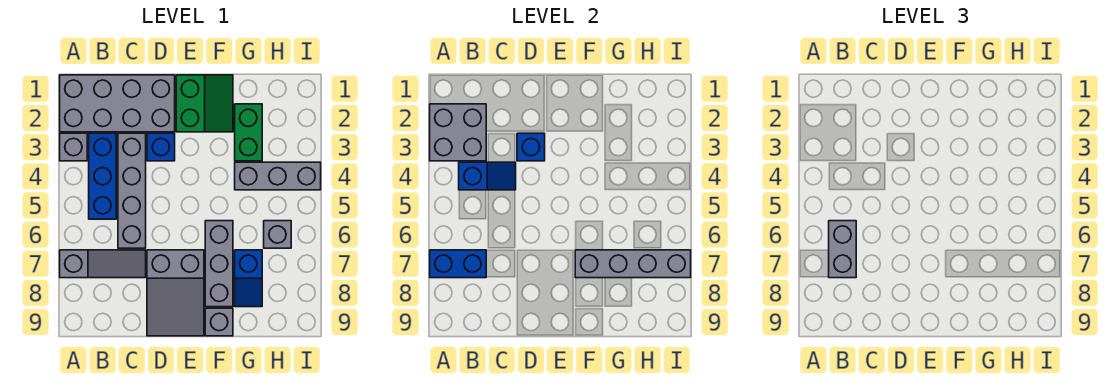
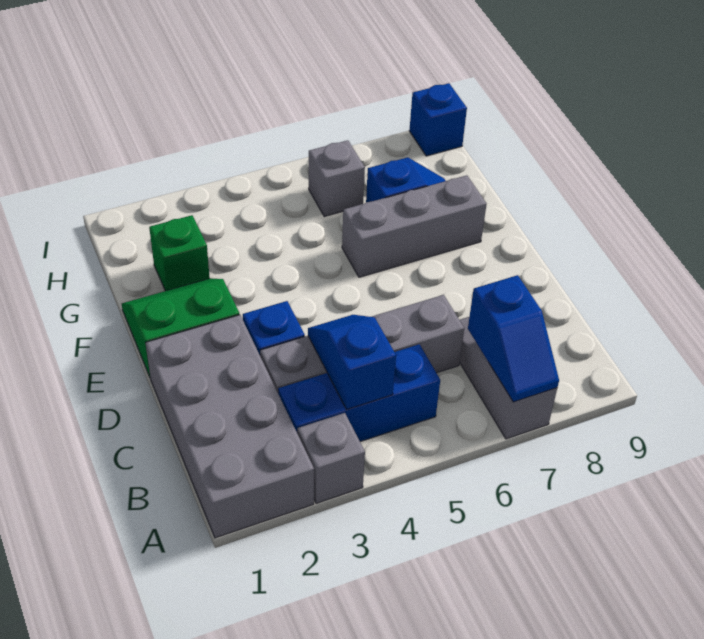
grey brick A2:B3 level 2 -> none
blue brick A7:B7 level 2 -> blue slope A7:B7 level 2 top B
grey brick B6:B7 level 3 -> none
blue brick D3 level 2 -> blue brick I9 level 1
grey slope D7:E9 level 1 top 7 -> none
grey brick F7:I7 level 2 -> none
grey brick F9 level 1 -> none
green brick G2:G3 level 1 -> green brick G2 level 1
grey brick G4:I4 level 1 -> none

